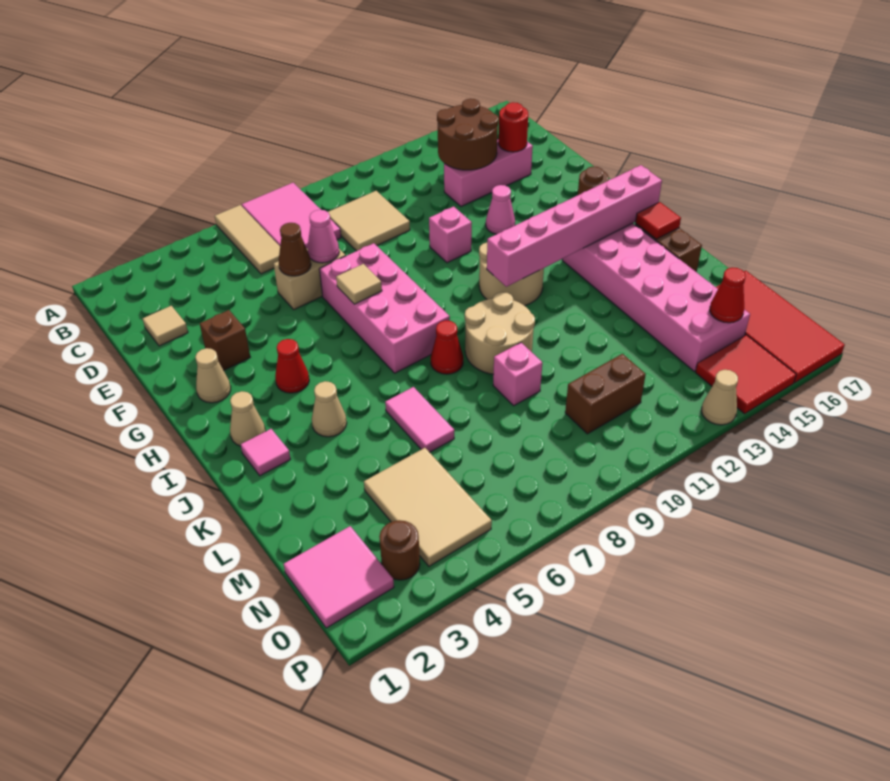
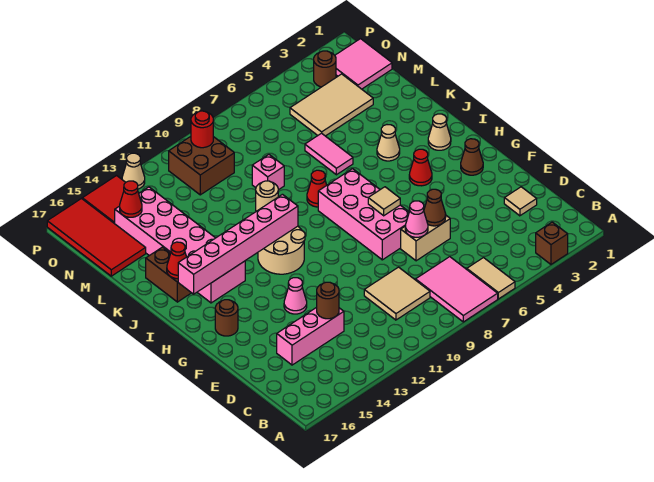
tan tile A6:C6 level 1 -> tan tile A6:B6 level 1
brown round brick C13:D14 level 2 -> brown round brick D13 level 2
red round brick D15 level 2 -> red round brick O10 level 2
brown brick F3 level 1 -> brown brick A3 level 1
pink brick F11 level 1 -> none
tan cone G2 level 1 -> brown cone G2 level 1
pink tile J2 level 1 -> none
tan round brick J9:K10 level 1 -> tan round brick K10 level 1
red tile J16 level 2 -> red cone J16 level 2
tan tile M4:O5 level 1 -> tan tile M3:N5 level 1
brown brick N10:N11 level 1 -> brown brick N10:O11 level 1

